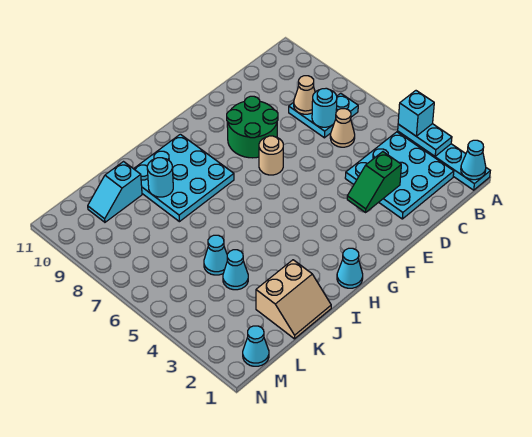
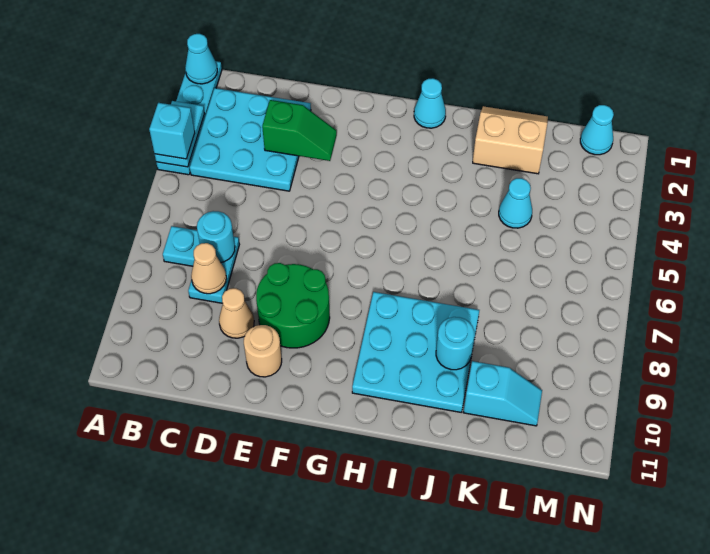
tan cone C6 level 1 -> tan cone D9 level 1
tan round brick F7 level 1 -> tan round brick E10 level 1
cyan cone K5 level 1 -> none

